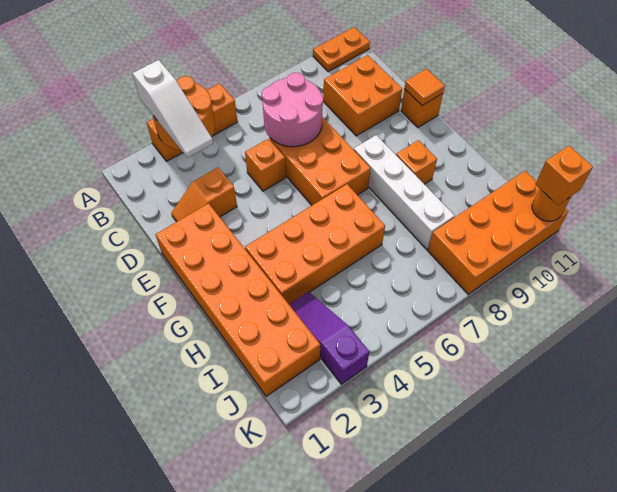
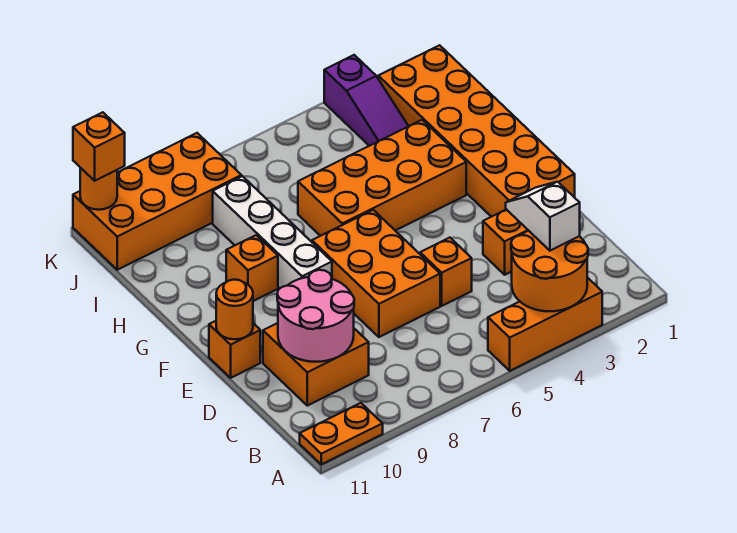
white slope A3:C3 level 3 top A -> white slope B3:C3 level 3 top B
pink round brick C6:D7 level 2 -> pink round brick C9:D10 level 2
orange tile E11 level 2 -> orange round brick E11 level 2

